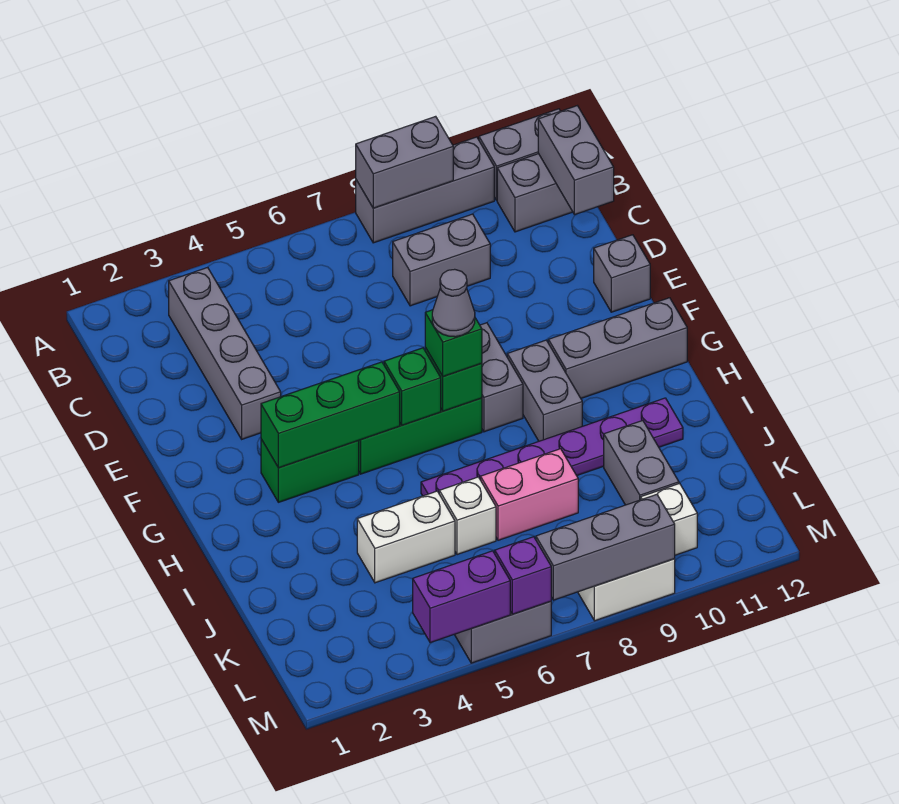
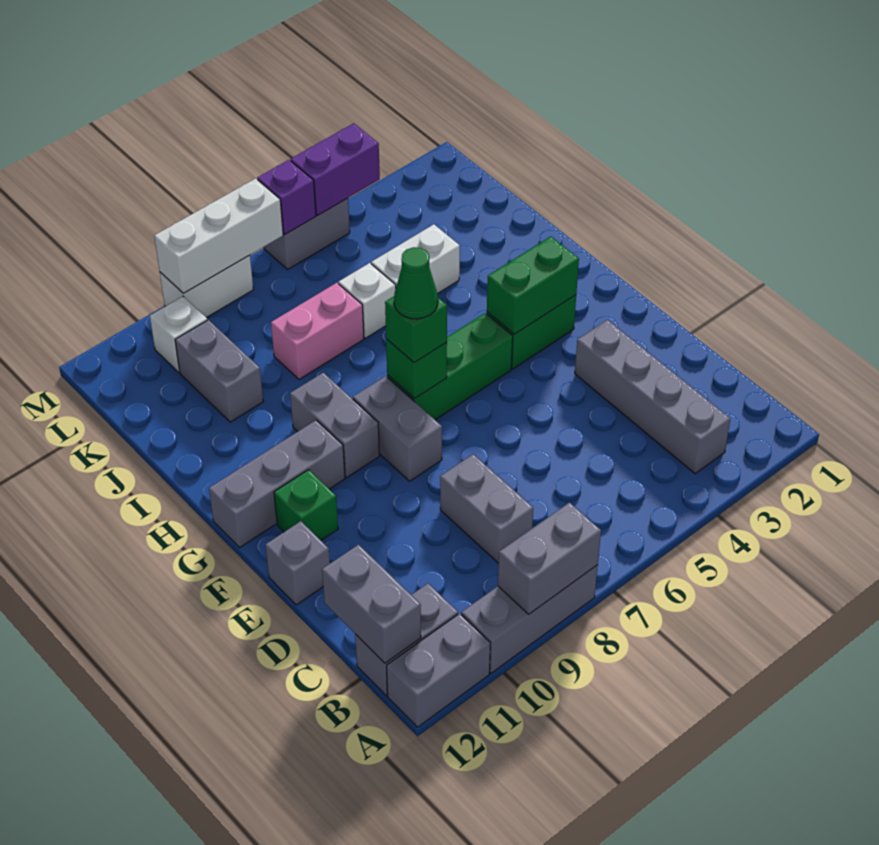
grey brick C8:C9 level 1 -> grey brick C8:D8 level 1
green brick G3:G5 level 2 -> green brick G3:G4 level 2
green brick G6 level 2 -> green brick F11 level 1
grey cone G7 level 4 -> green cone G7 level 4
purple plate I6:I11 level 1 -> none
grey brick M7:M9 level 2 -> white brick M7:M9 level 2

